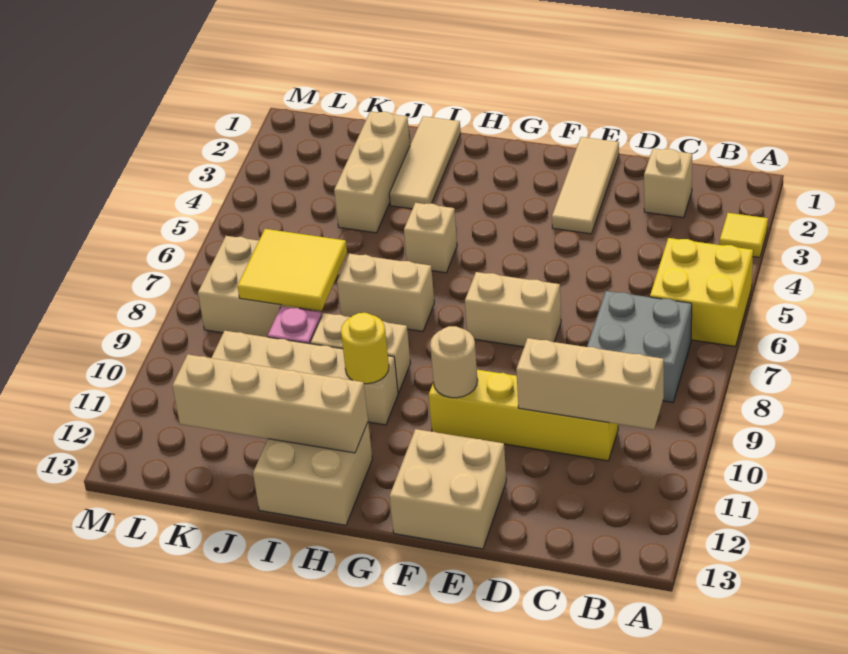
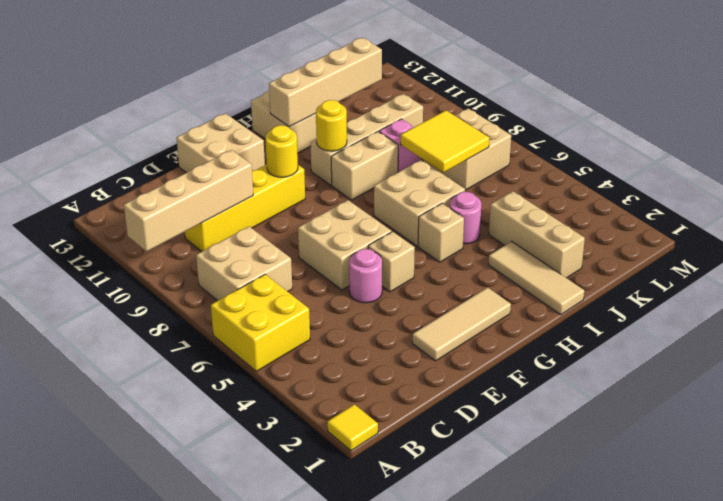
yellow tile A3 level 1 -> yellow tile A1 level 1
grey brick B7:C8 level 1 -> tan brick B7:C8 level 1
tan brick B10:D10 level 2 -> tan brick A10:D10 level 2
tan brick C2 level 1 -> tan brick F5 level 1
tan tile E1:E3 level 1 -> tan tile E2:G2 level 1
none -> pink round brick E5 level 1
tan brick E7:F7 level 1 -> tan brick E6:F7 level 1
tan round brick F10 level 2 -> yellow round brick F10 level 2
tan brick H7:I7 level 1 -> tan brick H6:I7 level 1
none -> pink round brick I5 level 1

